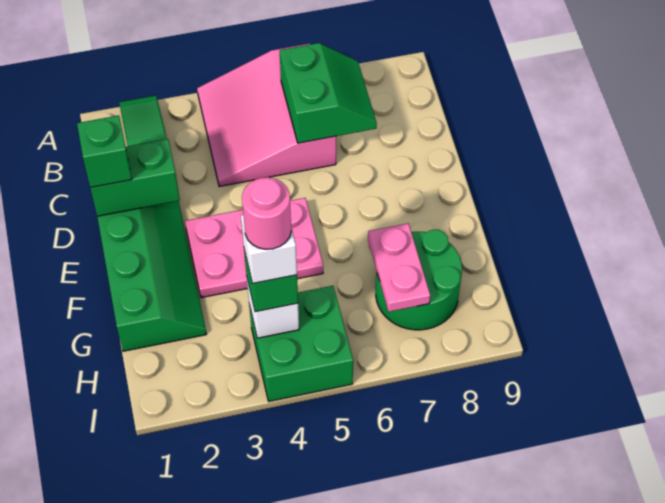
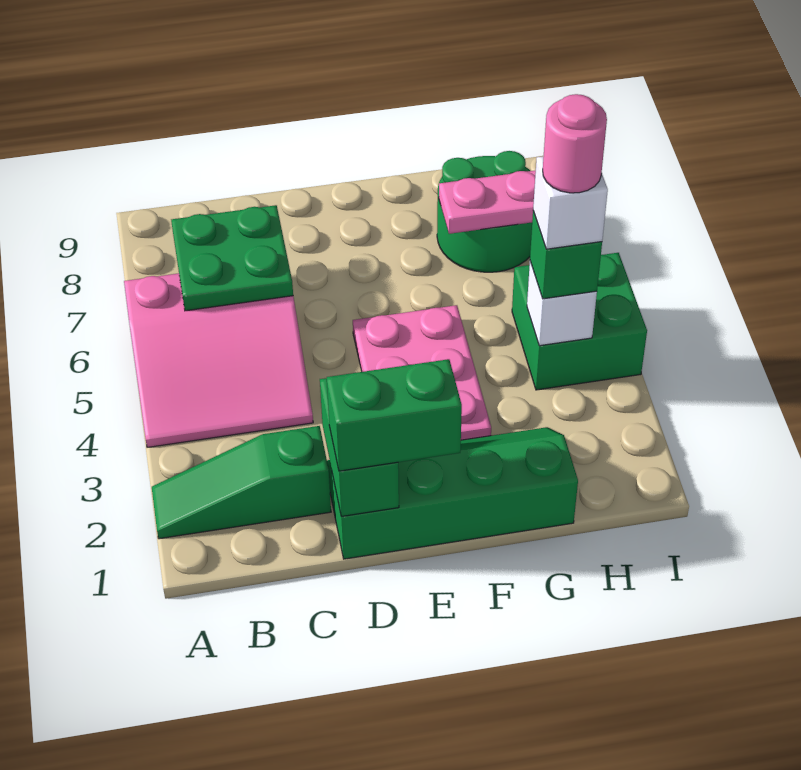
green slope B6:C7 level 2 top 6 -> green plate B6:C7 level 2
green brick D1 level 3 -> green brick D1:E1 level 3

